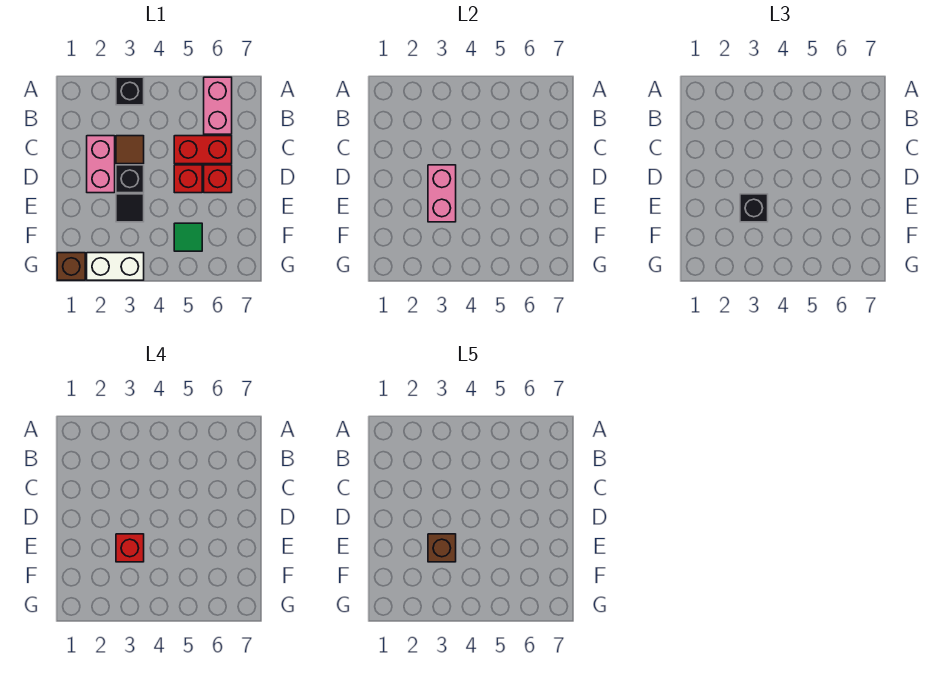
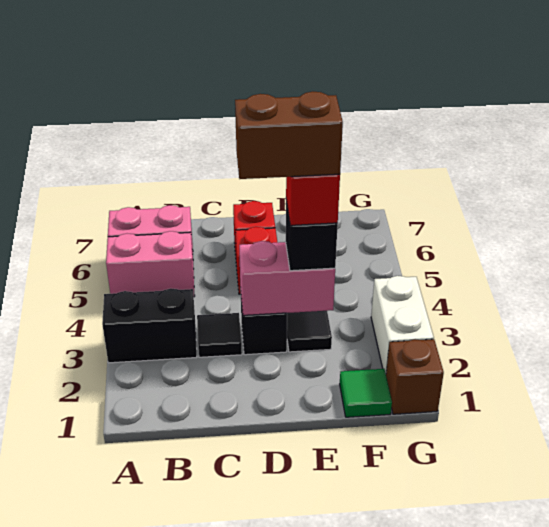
black brick A3 level 1 -> black brick A3:B3 level 1
pink brick C2:D2 level 1 -> pink brick A5:B5 level 1
brown tile C3 level 1 -> black tile C3 level 1
red brick C5:C6 level 1 -> none
brown brick E3 level 5 -> brown brick D3:E3 level 5
green tile F5 level 1 -> green tile F1 level 1

